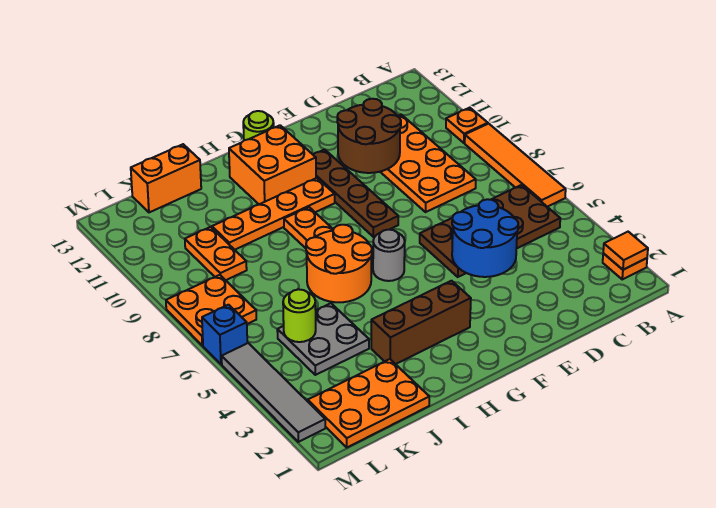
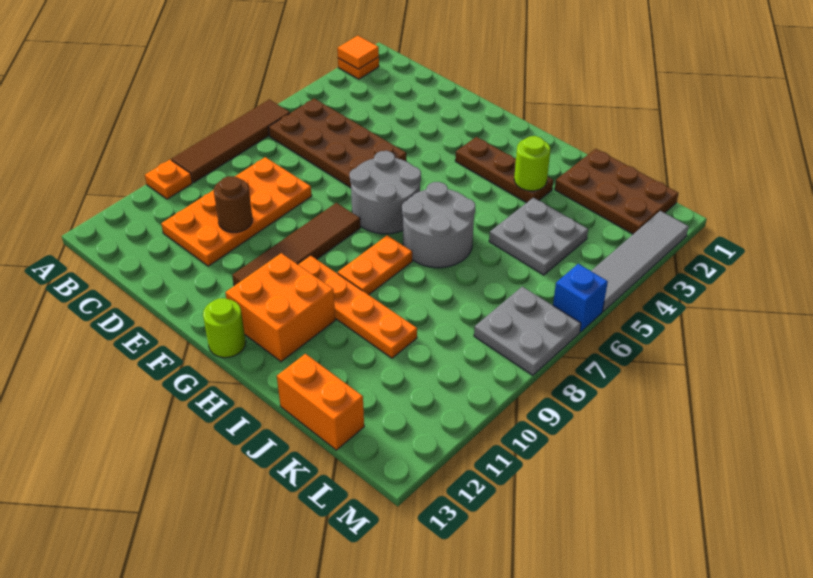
orange tile A6:A9 level 1 -> brown tile A6:A9 level 1
blue round brick D4:E5 level 2 -> none
brown round brick D10:E11 level 2 -> brown round brick D10 level 2
brown plate F8:F11 level 1 -> brown tile F8:F11 level 1
brown brick G3:I3 level 1 -> brown plate G3:I3 level 1
grey round brick G6 level 1 -> grey round brick F6:G7 level 1
orange round brick H6:I7 level 1 -> grey round brick H6:I7 level 1
orange plate J1:L2 level 1 -> brown plate J1:L2 level 1
lime round brick K5 level 2 -> lime round brick I3 level 2
orange plate K9:K10 level 1 -> none
orange plate L7:M8 level 1 -> grey plate L7:M8 level 1

